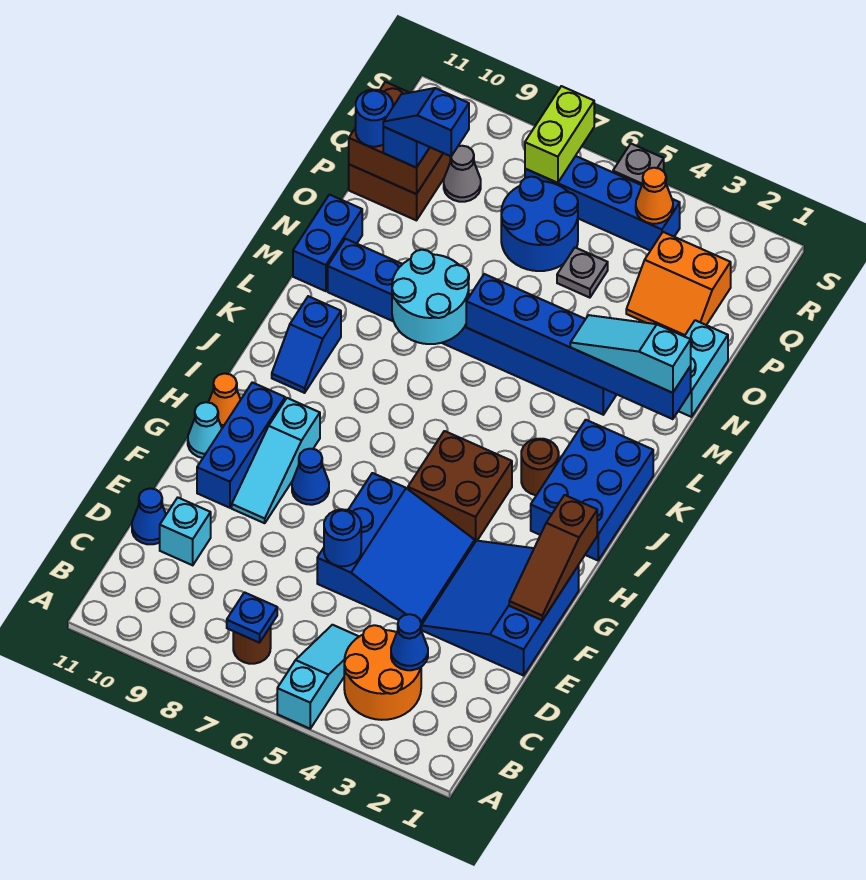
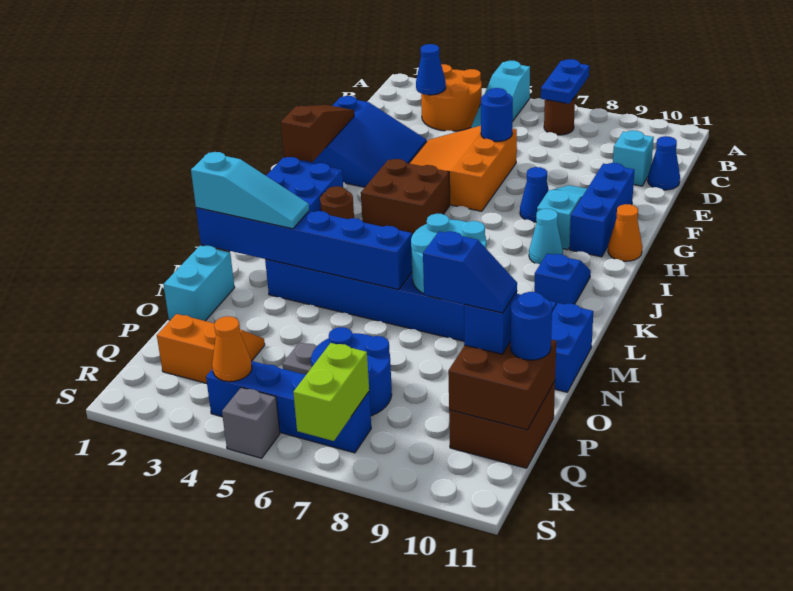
blue plate B7 level 2 -> blue plate A7:B7 level 2
blue slope E4:G6 level 1 top 6 -> orange slope E4:G6 level 1 top 6
cyan cone G11 level 1 -> cyan cone I9 level 1
grey cone Q9 level 1 -> none

